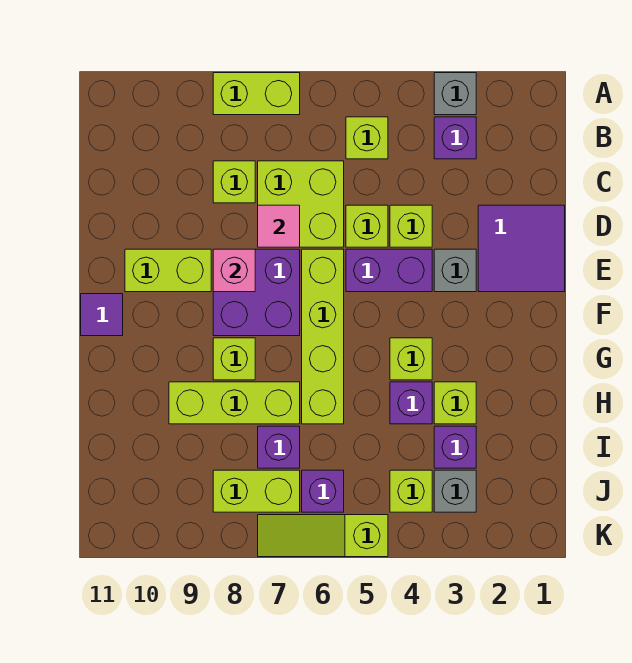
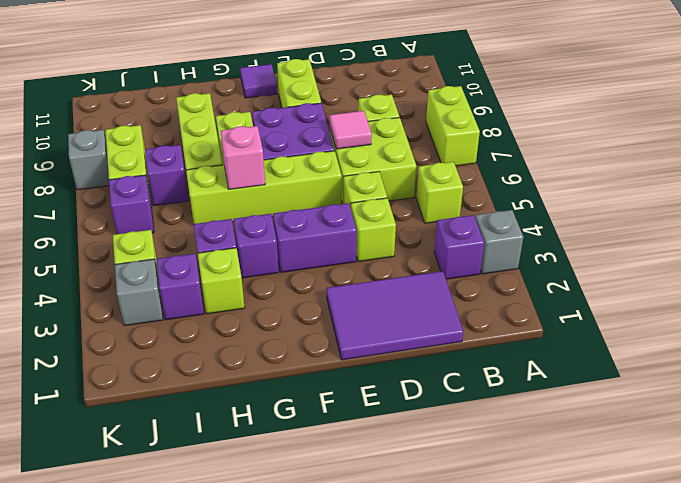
purple tile D1:E2 level 1 -> purple tile C1:E2 level 1
grey brick E3 level 1 -> grey brick K8 level 1
purple brick E4:E5 level 1 -> purple brick E4:F4 level 1
pink brick E8 level 2 -> pink brick G6 level 2
lime brick G4 level 1 -> purple brick G4 level 1
lime slope K5:K7 level 1 top 5 -> none

